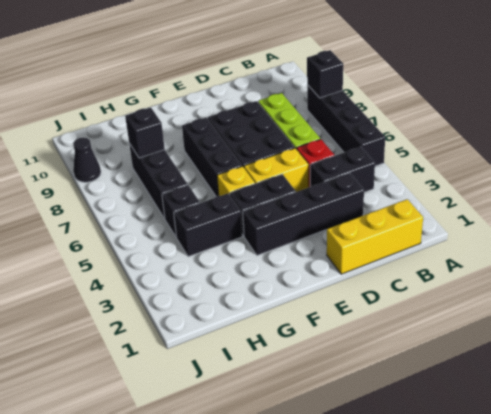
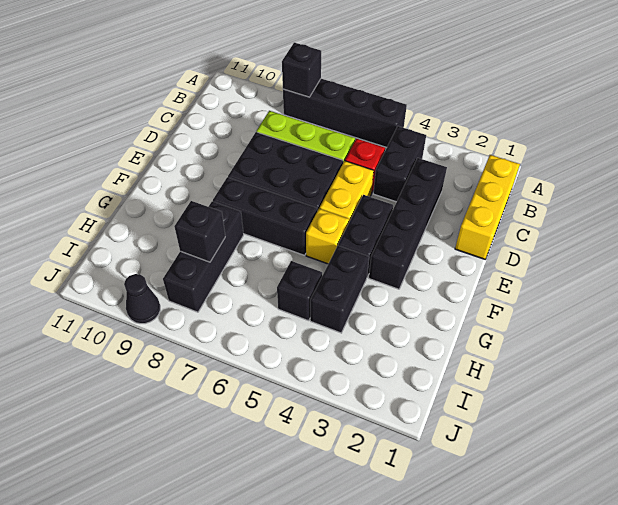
black brick H6:H8 level 1 -> black brick G8:I8 level 1

